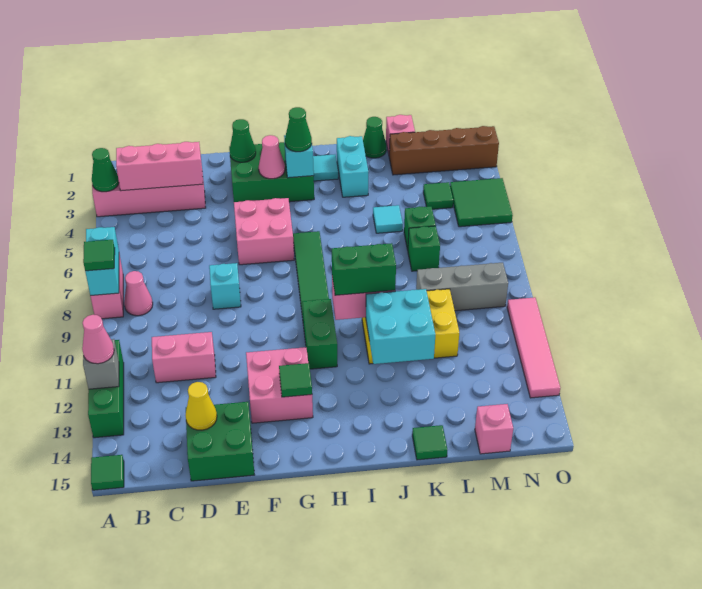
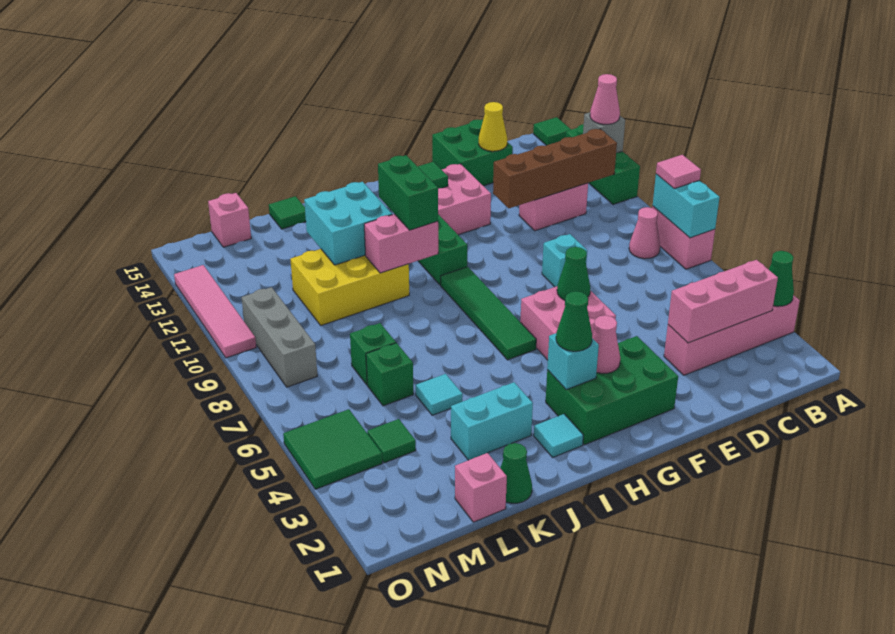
green tile A8 level 3 -> pink tile A8 level 3
green cone F2 level 2 -> green cone F6 level 2
green brick I10:J10 level 3 -> green brick I10:I11 level 3
cyan brick J2:J3 level 1 -> cyan brick J3:K3 level 1
brown brick L2:O2 level 1 -> brown brick B11:E11 level 2
grey brick L9:N9 level 1 -> grey brick N8:N10 level 1

